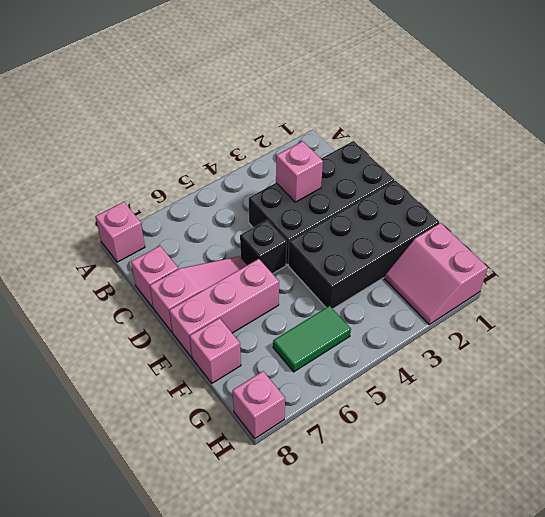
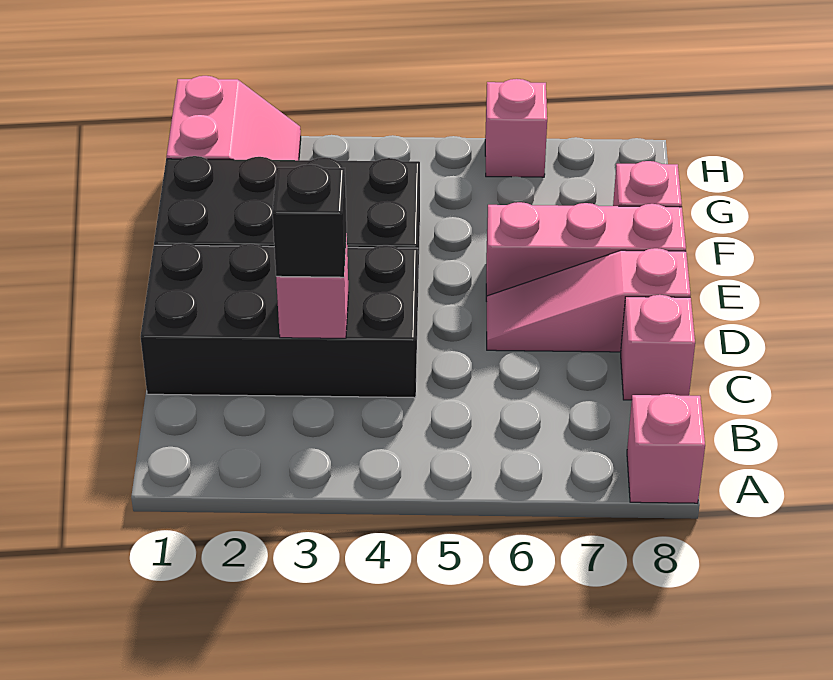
black brick D5 level 1 -> black brick C3 level 3
green tile G5:G6 level 1 -> none
pink brick H8 level 1 -> pink brick H6 level 1

